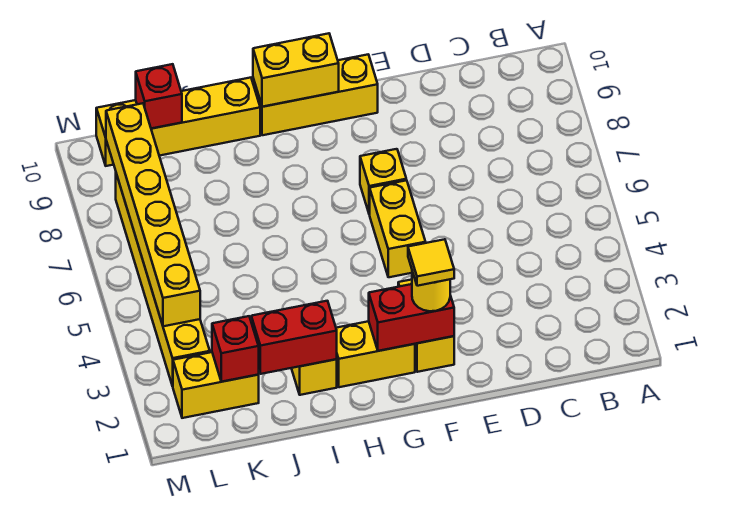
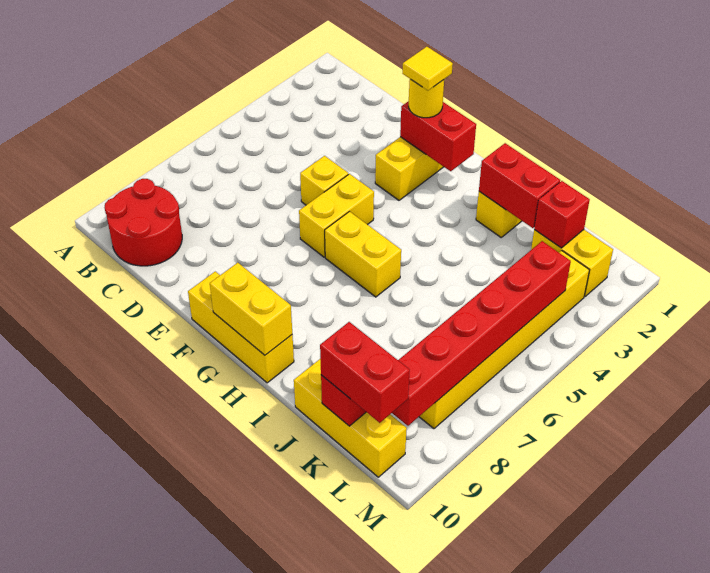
none -> red round brick B9:C10 level 1
yellow brick F7 level 1 -> yellow brick E5 level 1
yellow brick G2:H2 level 1 -> yellow brick G6:H6 level 1
yellow brick I10:L10 level 1 -> yellow brick J10:L10 level 1
none -> red brick K10:L10 level 3
yellow brick L4:L9 level 2 -> red brick L4:L9 level 2

